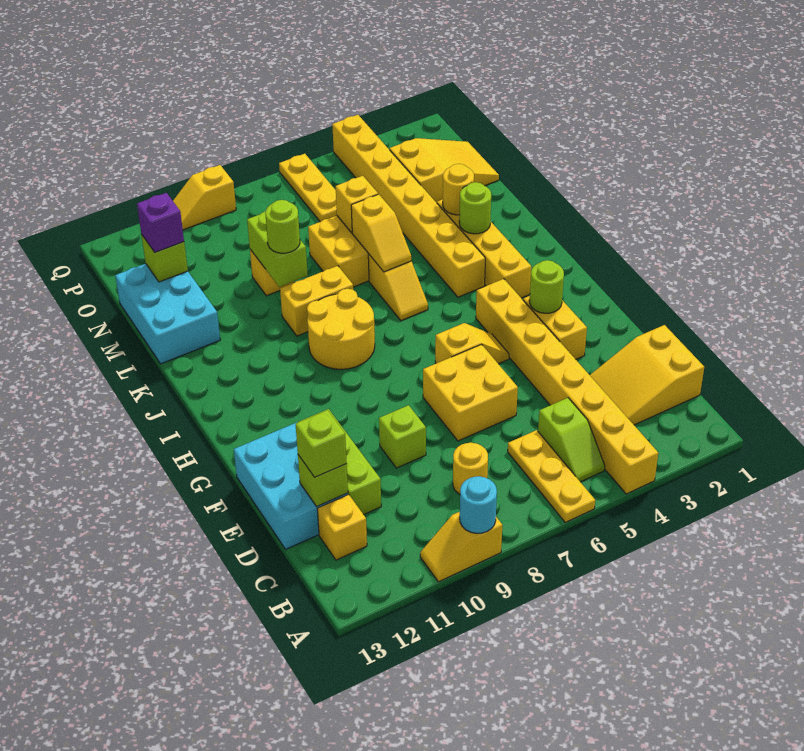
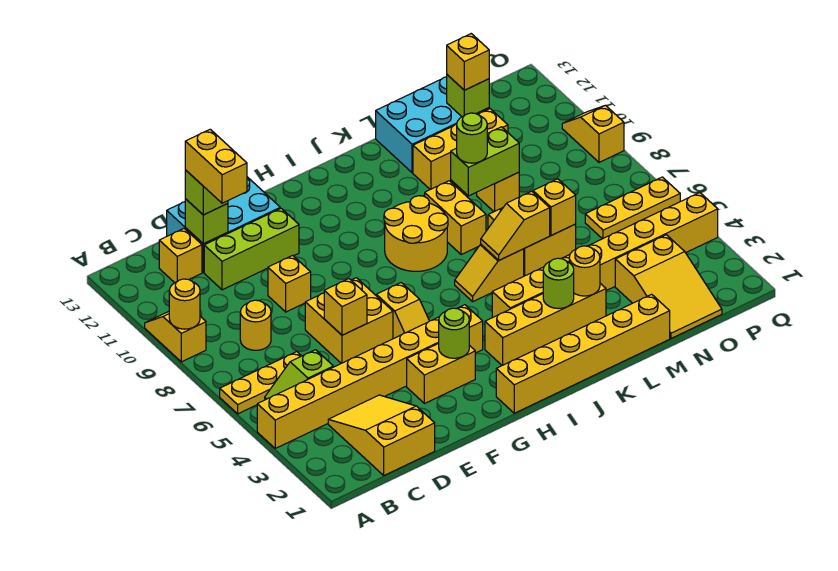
cyan round brick A9 level 2 -> yellow round brick A9 level 2
none -> yellow brick D11:D12 level 4
none -> yellow brick E6 level 2
lime brick E9 level 1 -> yellow brick E9 level 1
none -> yellow brick H1:M1 level 1
none -> yellow brick L11:N11 level 1
purple brick N12 level 3 -> yellow brick N12 level 3

